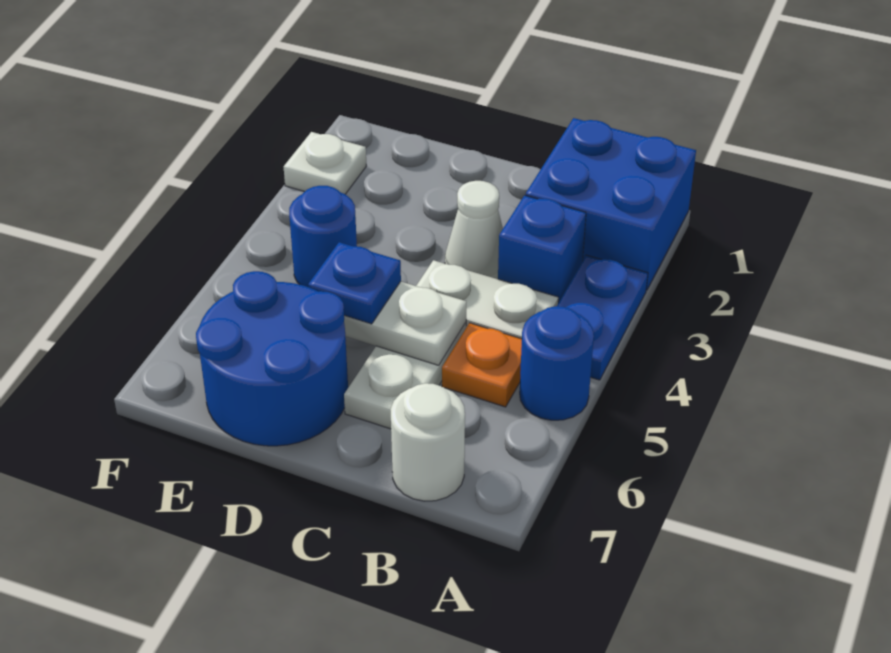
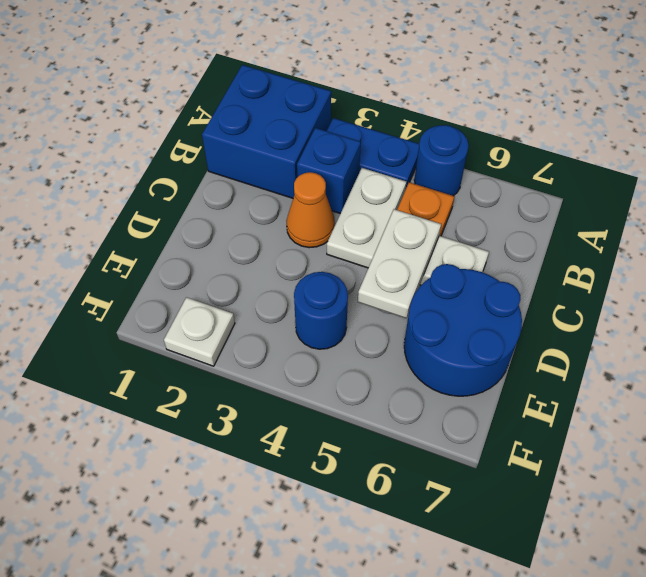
white round brick B7 level 1 -> none
white cone C3 level 1 -> orange cone C3 level 1
blue plate D5 level 3 -> none

